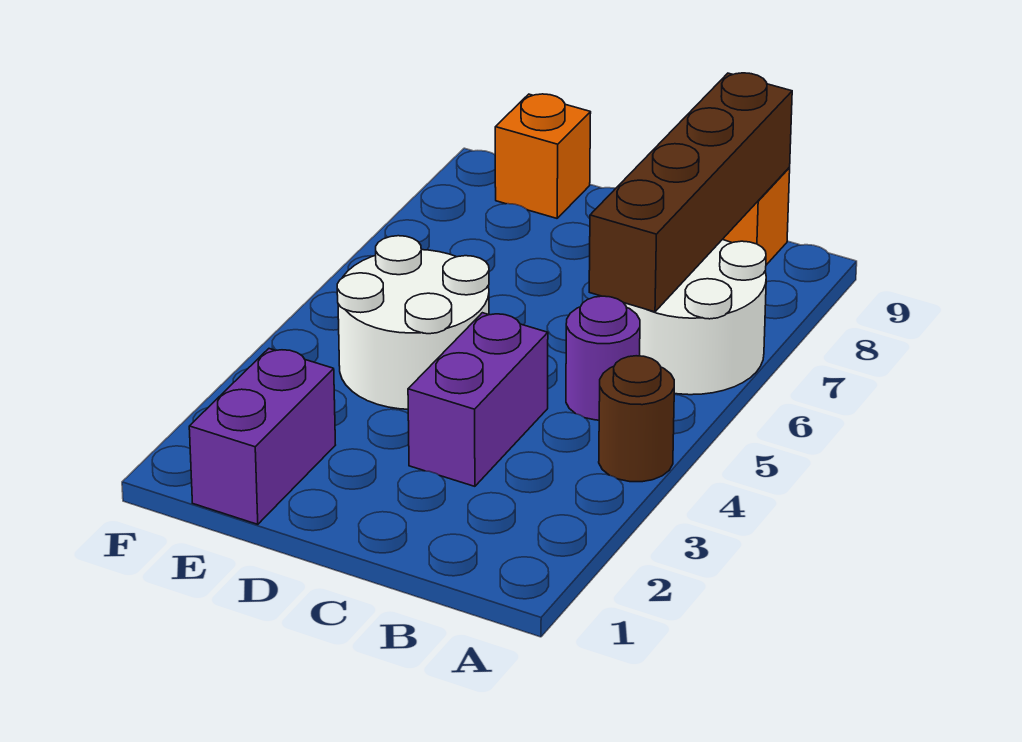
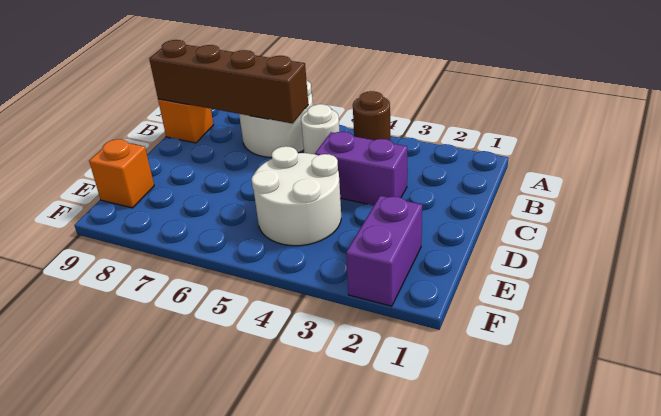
purple round brick B5 level 1 -> white round brick B5 level 1
purple brick E1:E2 level 1 -> purple brick E2:F2 level 1

